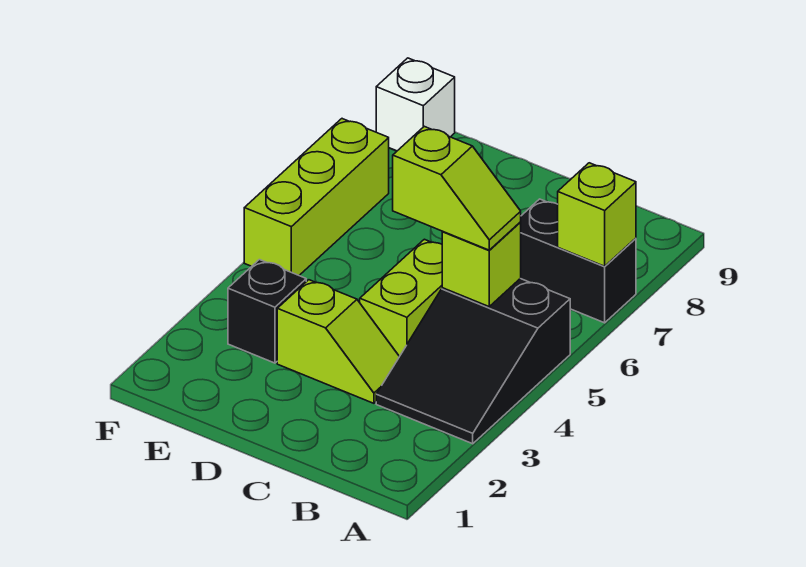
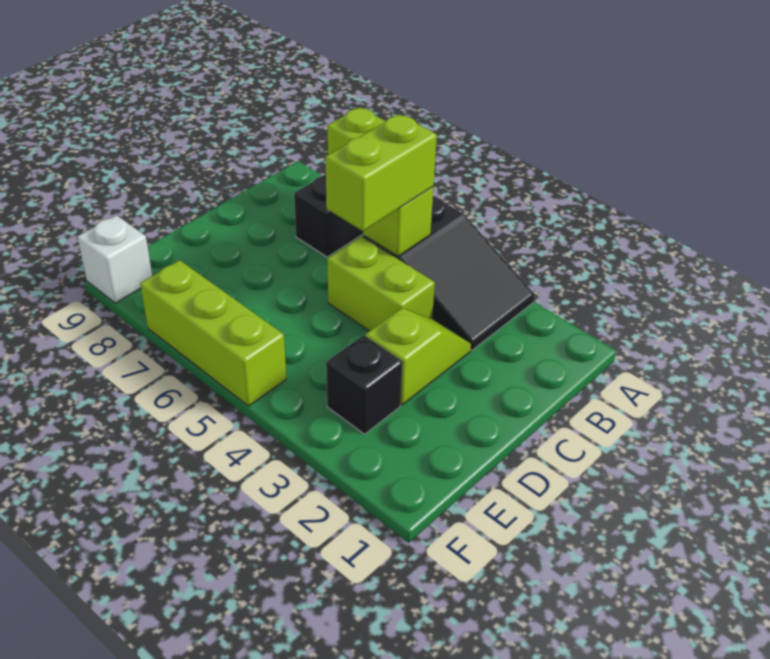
lime slope B5:C5 level 3 top C -> lime brick B5:C5 level 3

